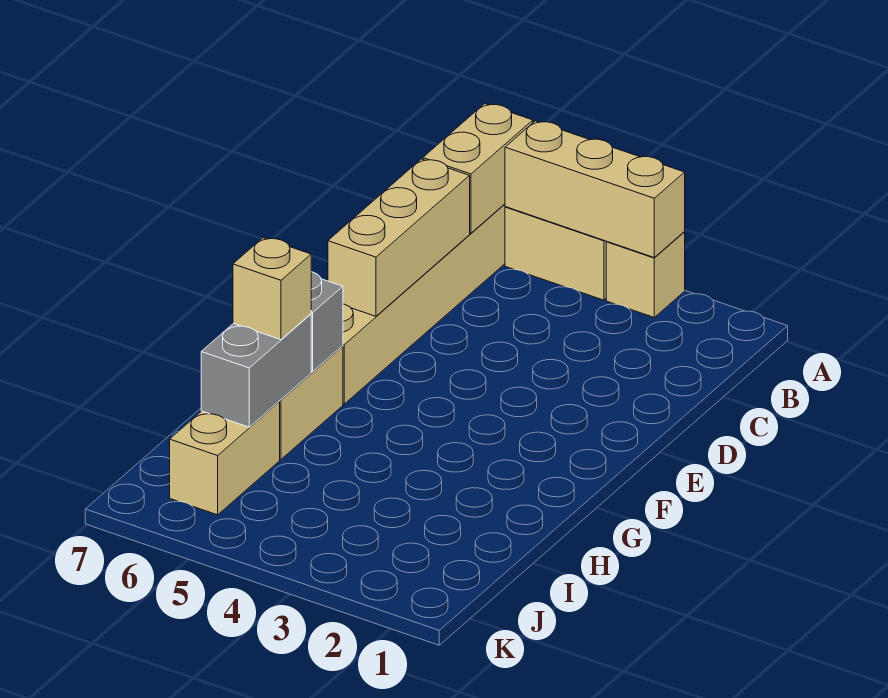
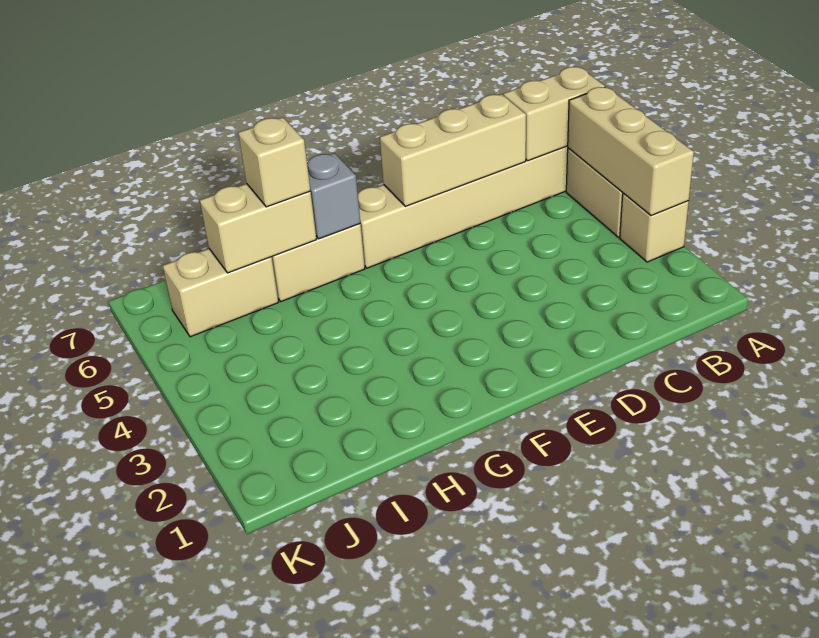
grey brick H6:I6 level 2 -> tan brick H6:I6 level 2

